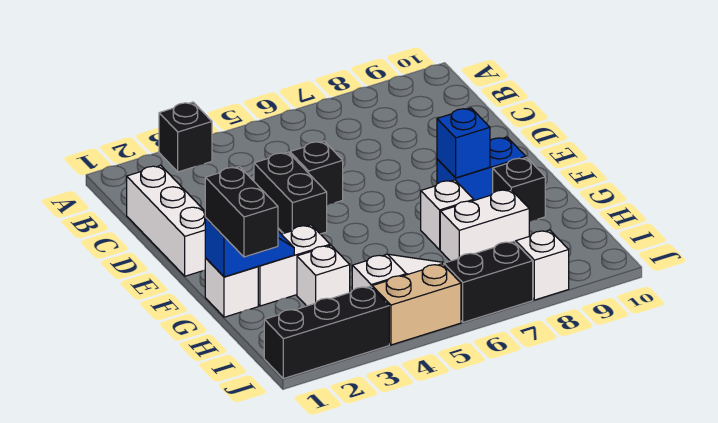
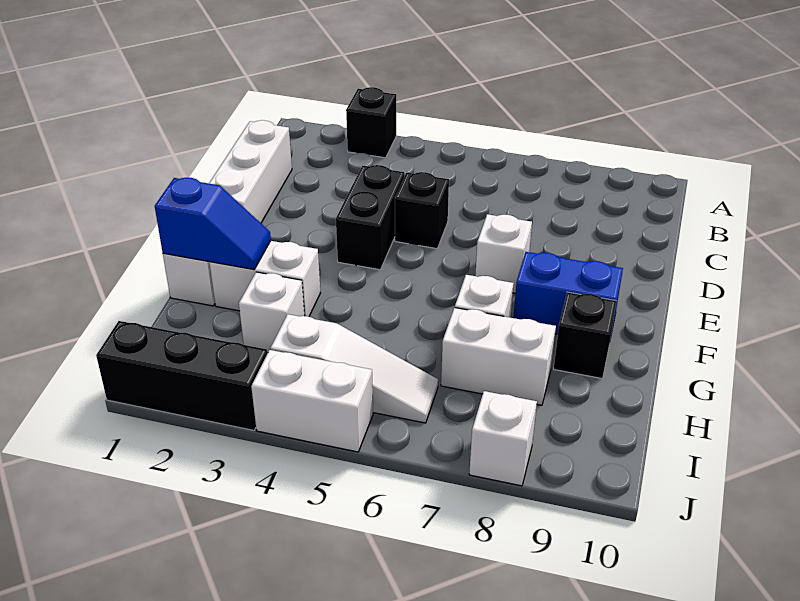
none -> white brick E7 level 1
blue brick F8 level 2 -> none
black brick G1:H1 level 3 -> none
tan brick J4:J5 level 1 -> white brick J4:J5 level 1
black brick J6:J7 level 1 -> none

